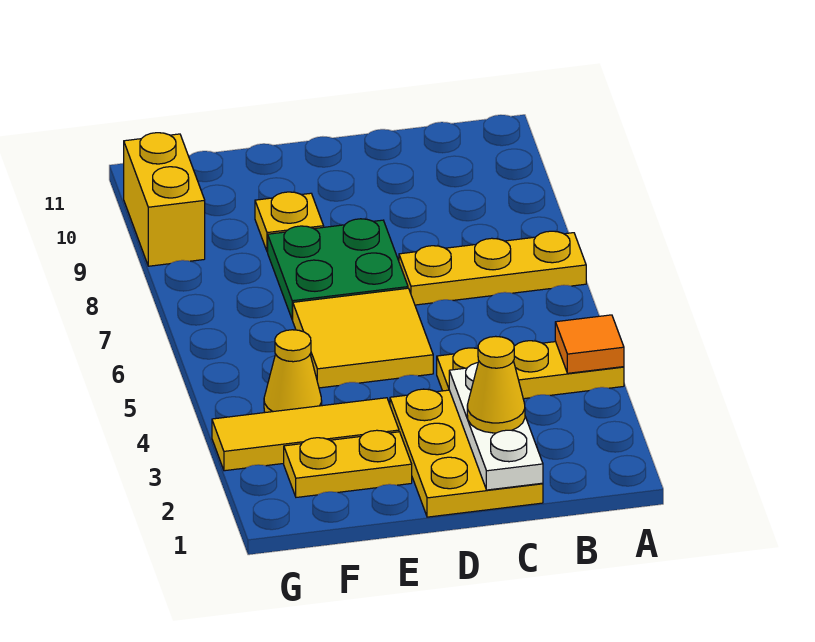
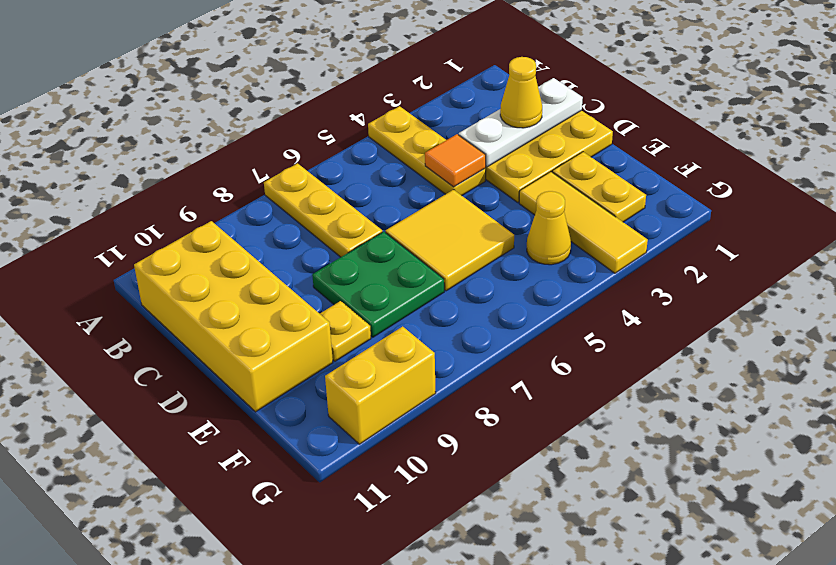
orange tile A4 level 2 -> orange tile C4 level 2
none -> yellow brick B10:E11 level 1

